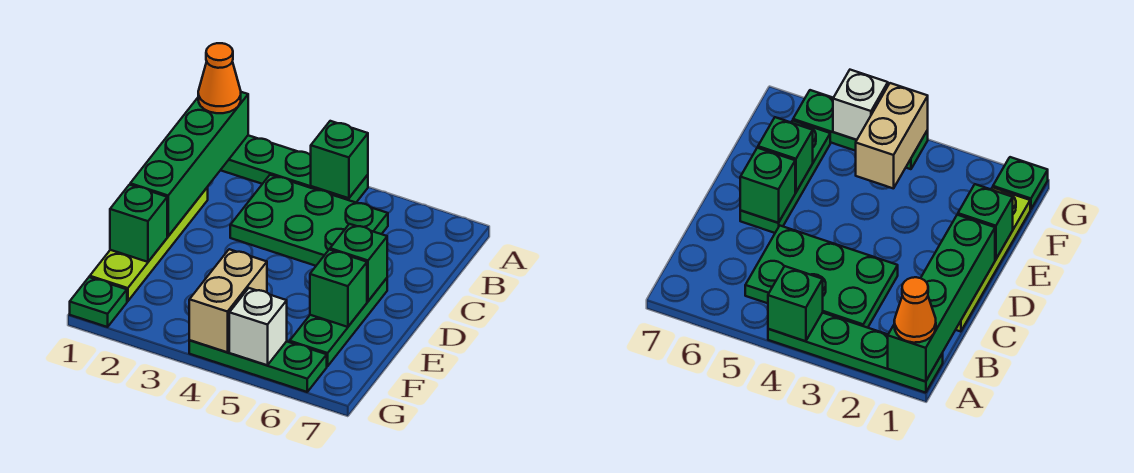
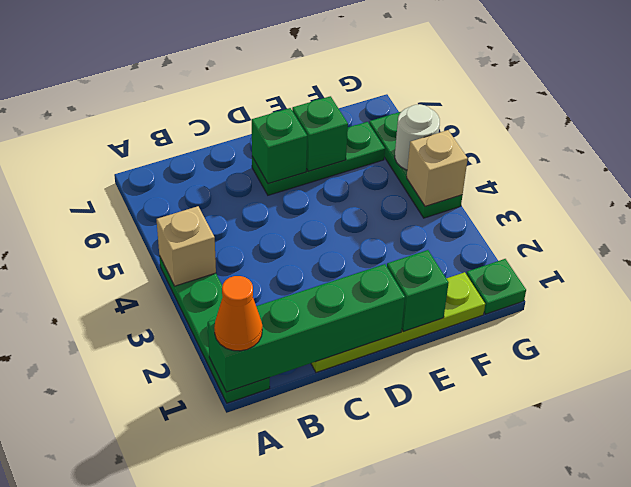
green brick A4 level 2 -> tan brick A4 level 2
green plate B3:C5 level 1 -> none
tan brick F4:G4 level 2 -> tan brick G4 level 2
white brick G5 level 2 -> white round brick G5 level 2

